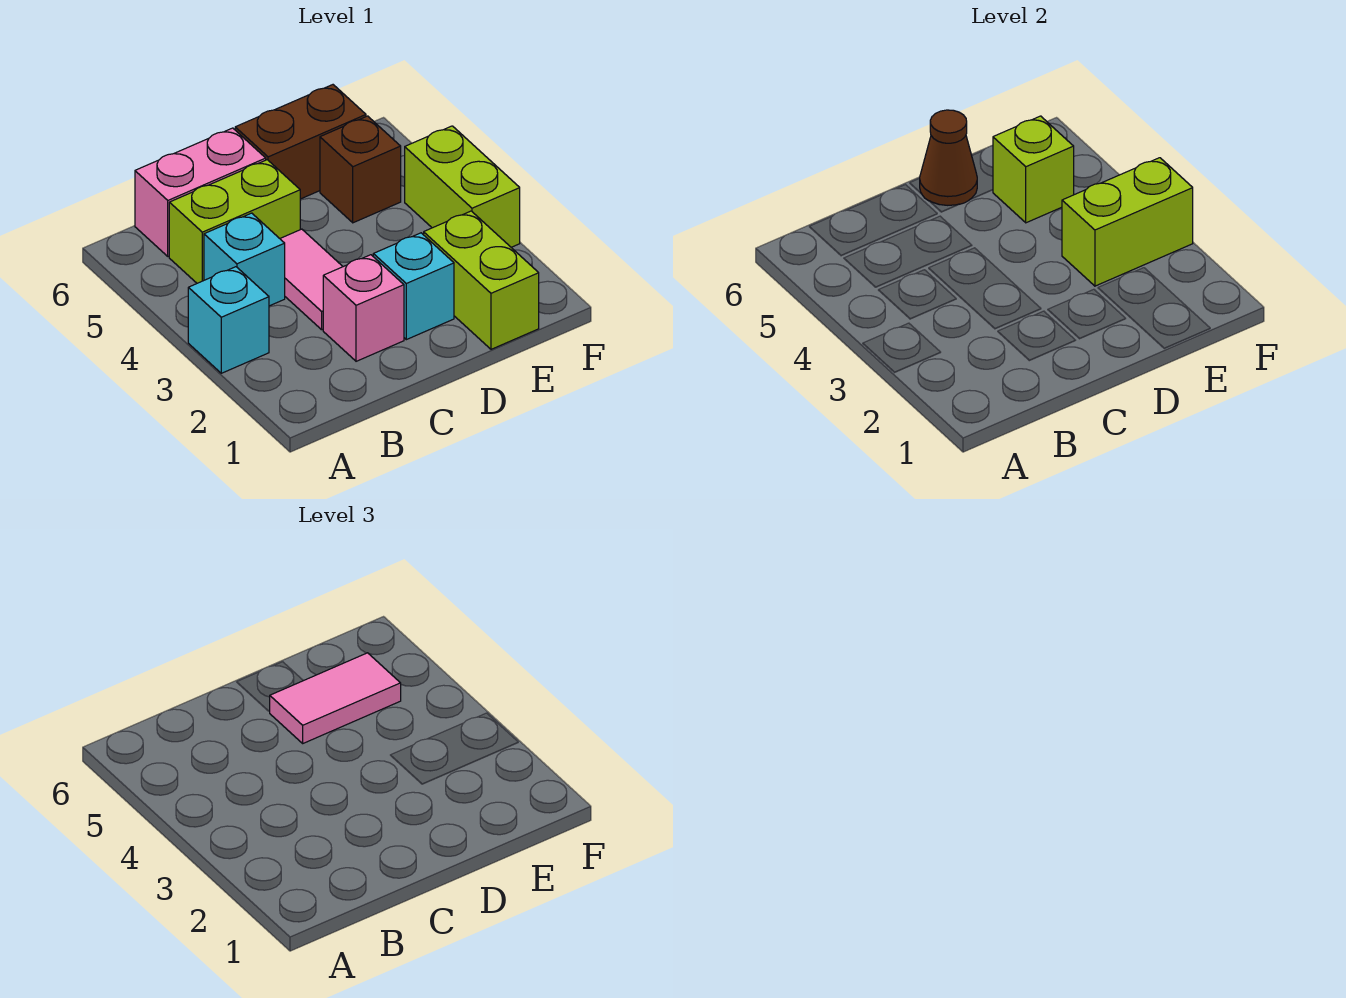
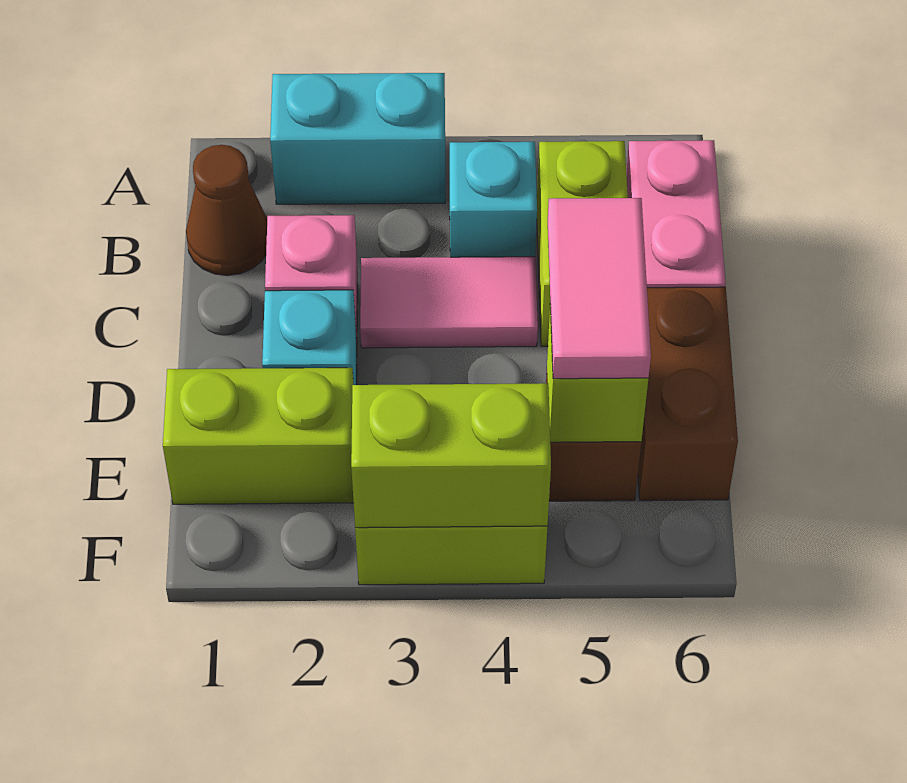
cyan brick A3 level 1 -> cyan brick A2:A3 level 1
brown cone D6 level 2 -> brown cone B1 level 1
lime brick E3:F3 level 2 -> lime brick F3:F4 level 2

